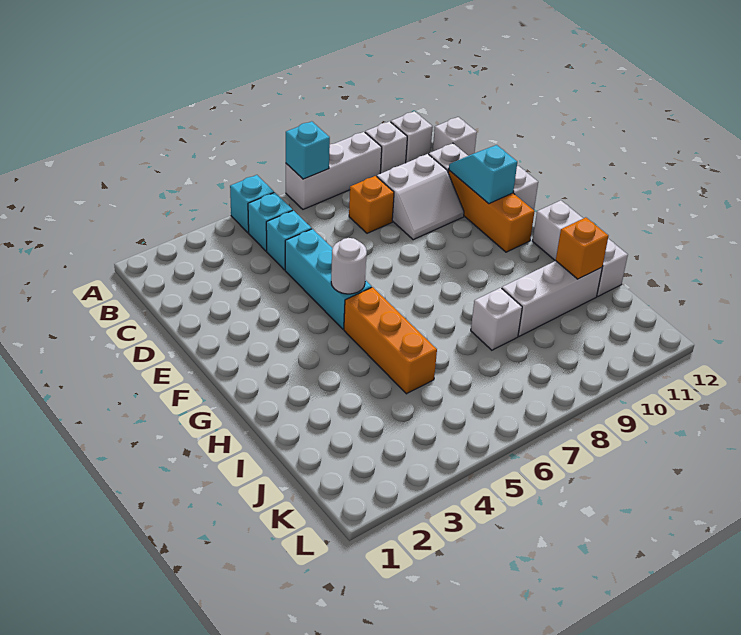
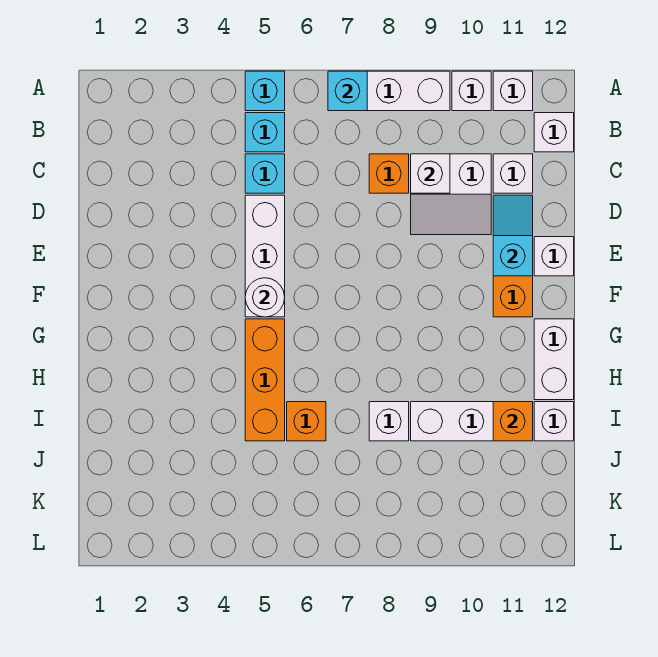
none -> white brick C9 level 2
cyan brick D5:F5 level 1 -> white brick D5:F5 level 1
none -> orange brick I6 level 1

